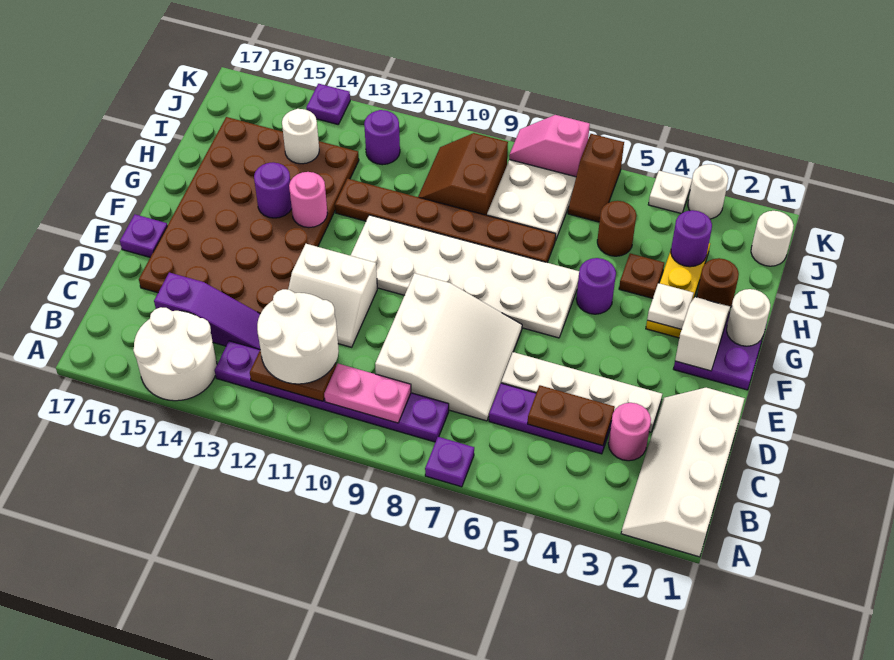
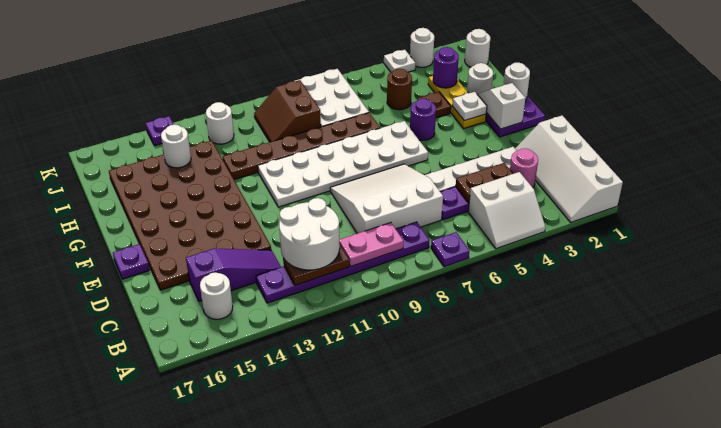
white round brick A14:B15 level 1 -> white round brick B15 level 1
white slope C7:E9 level 1 top 9 -> white slope C7:E9 level 1 top C
white slope D11:E12 level 1 top E -> white slope A4:B5 level 1 top B
pink round brick G13 level 2 -> none
purple round brick G14 level 2 -> none
brown round brick H2 level 1 -> white round brick H2 level 1
brown slope J6:K6 level 1 top K -> none
purple round brick J12 level 1 -> white round brick J12 level 1
pink slope K7:K8 level 2 top 7 -> none

